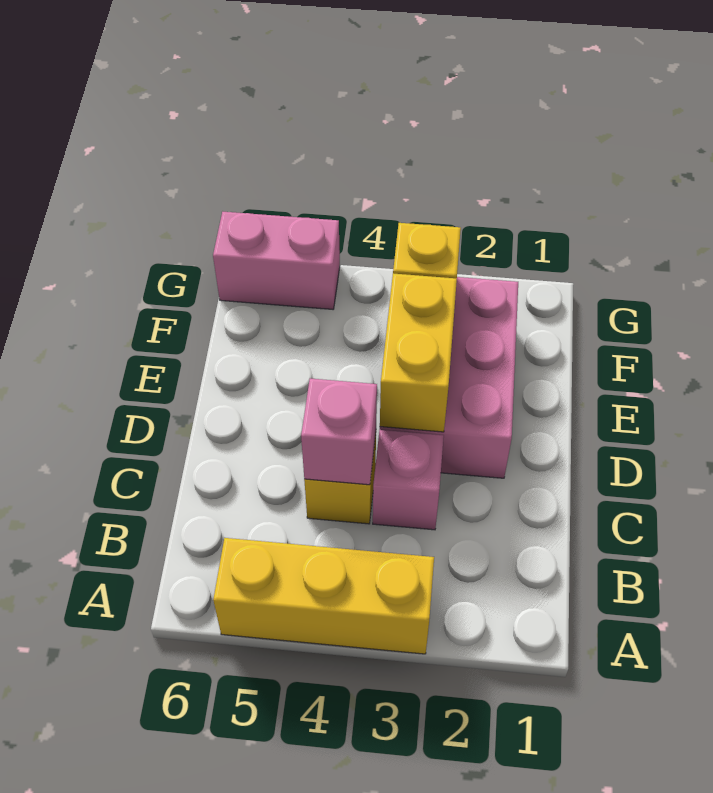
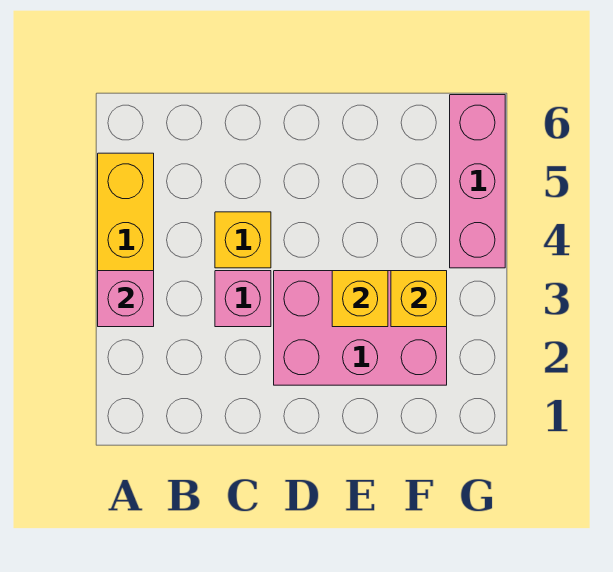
pink brick C4 level 2 -> pink brick A3 level 2
yellow brick D3:E3 level 2 -> yellow brick E3 level 2
pink brick G5:G6 level 1 -> pink brick G4:G6 level 1

